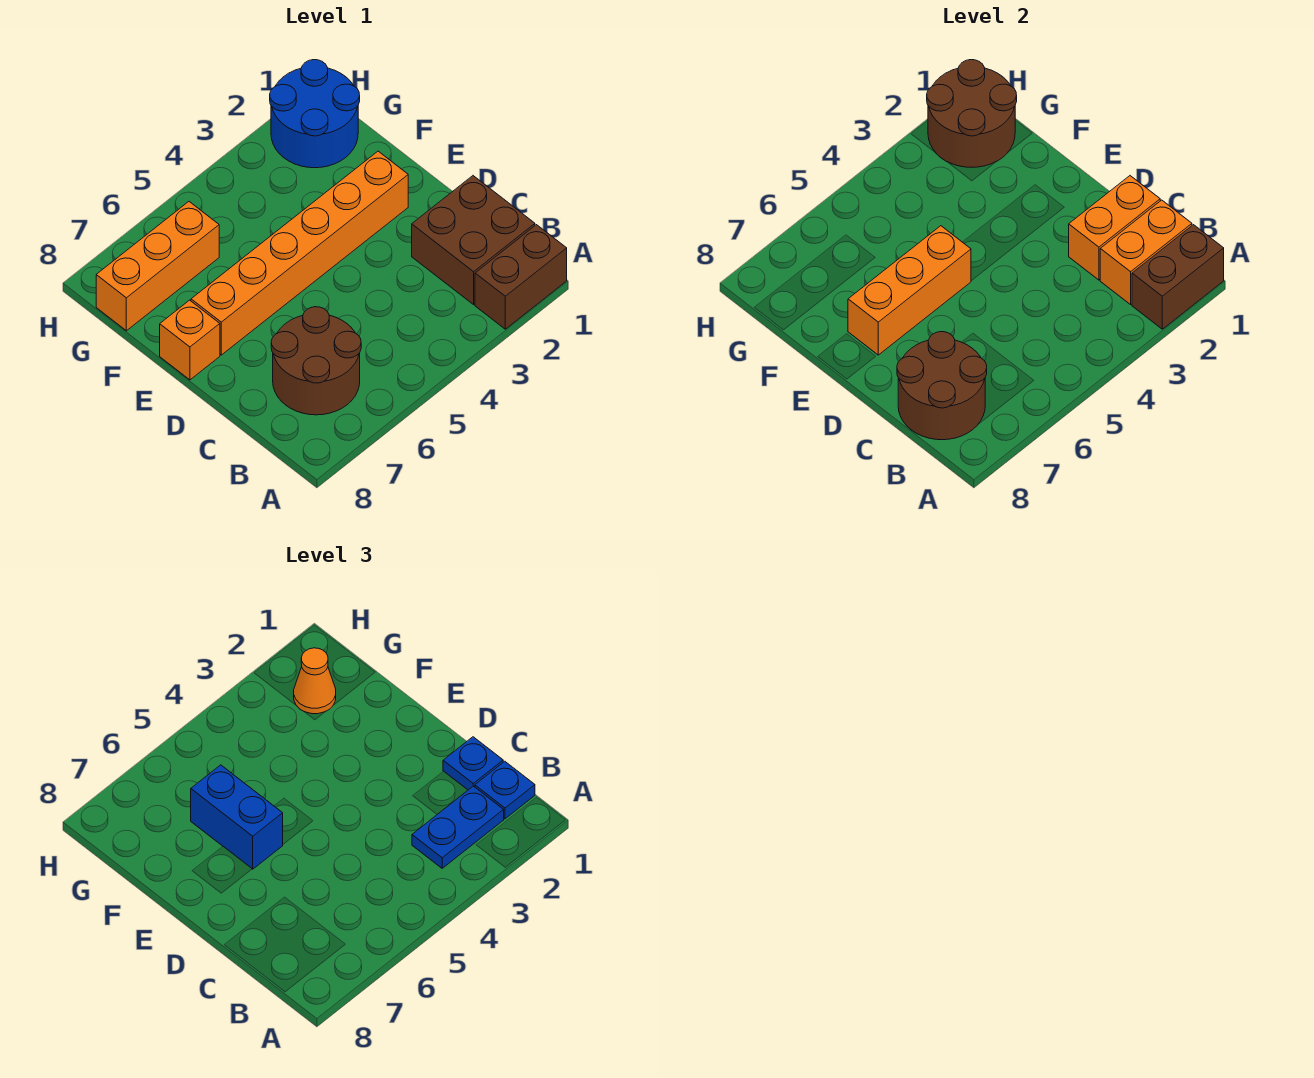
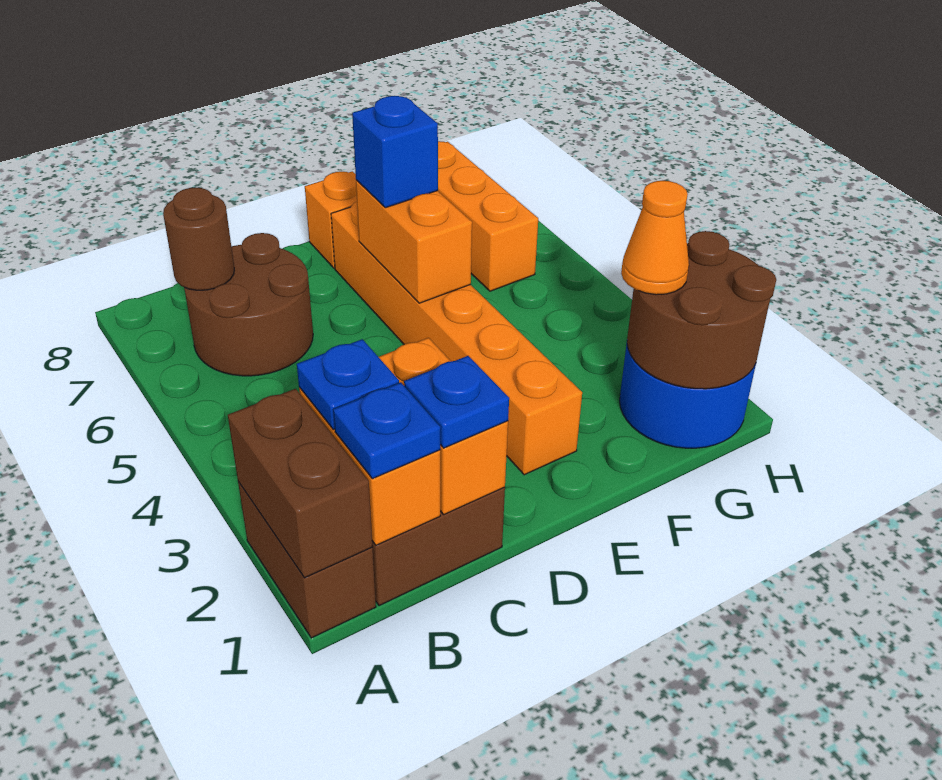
blue plate B2:B3 level 3 -> blue plate B2 level 3
brown round brick B7:C8 level 2 -> brown round brick B7 level 2
orange brick E5:E7 level 2 -> orange brick E5:E6 level 2
blue brick E6:F6 level 3 -> blue brick E6 level 3

